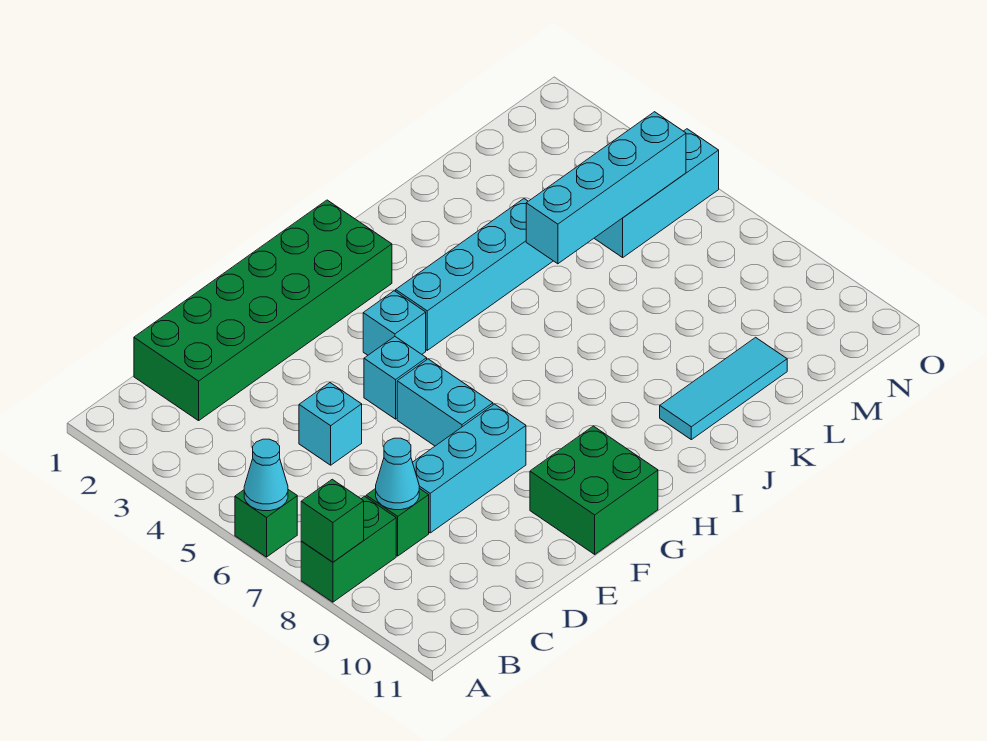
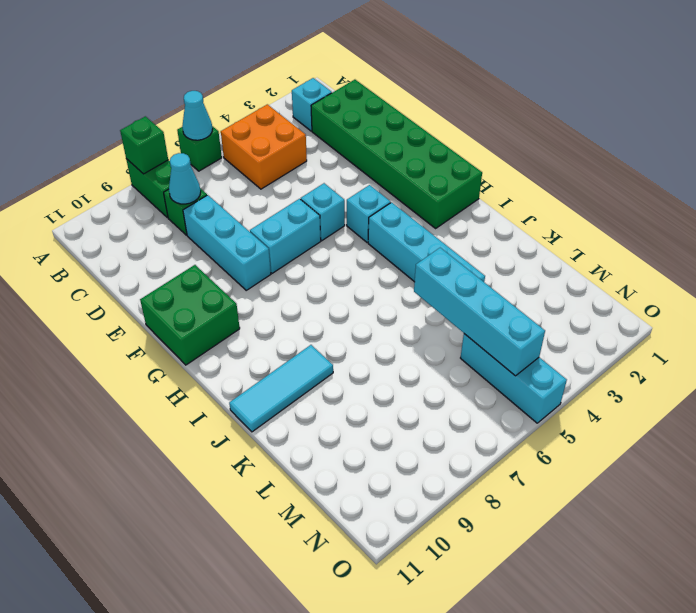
none -> orange brick B4:C5 level 1
cyan brick D5 level 1 -> cyan brick B2 level 1
cyan tile J10:L10 level 1 -> cyan tile J9:J11 level 1

